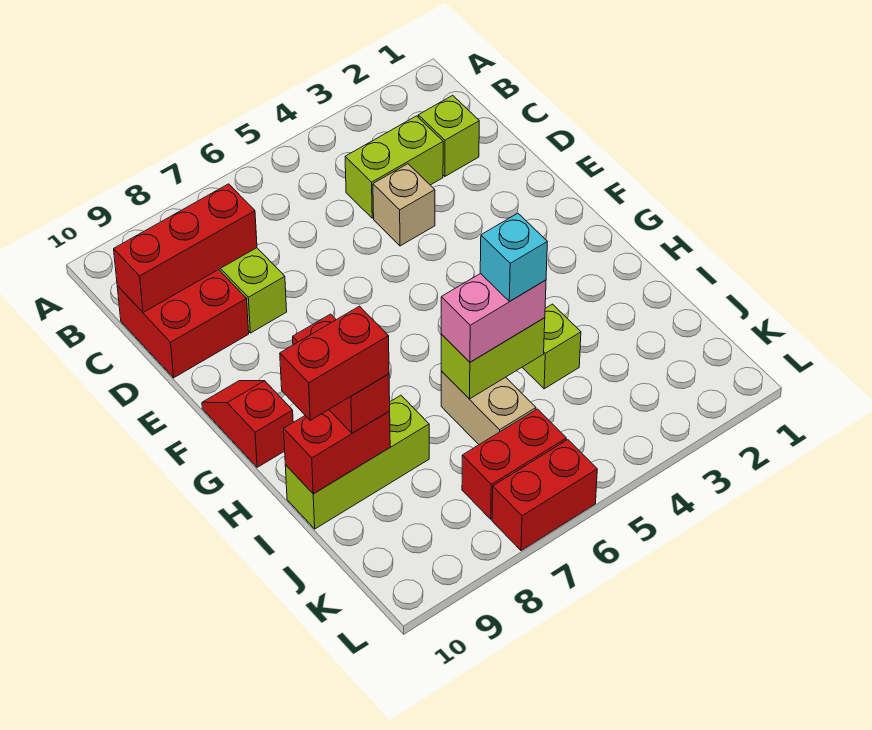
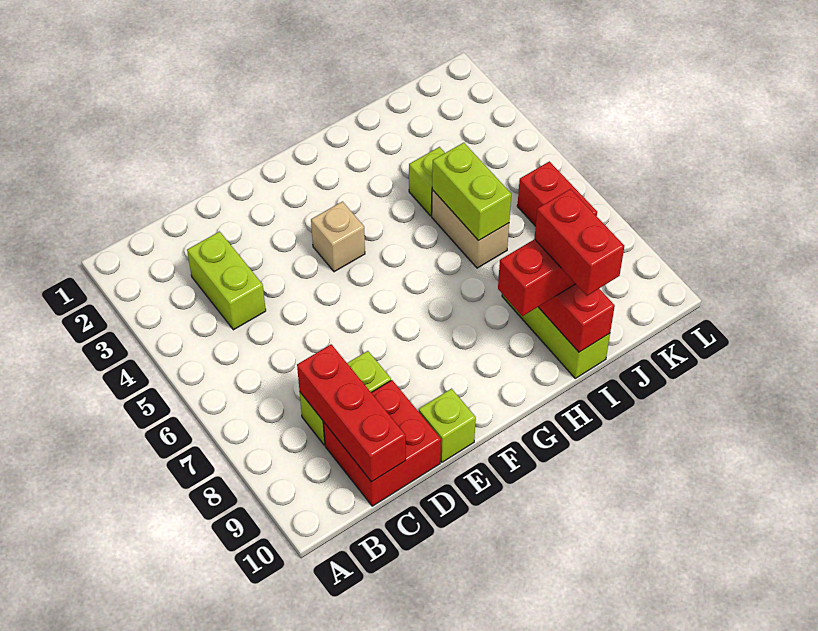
lime brick C2 level 1 -> lime brick E10 level 1
tan brick D4 level 1 -> tan brick F4 level 1
red slope F10:G10 level 1 top G -> none
pink brick I5:I6 level 3 -> none
cyan brick I5 level 4 -> none
tan brick I6:J6 level 1 -> tan brick I5:I6 level 1
red brick L6:L7 level 1 -> none

